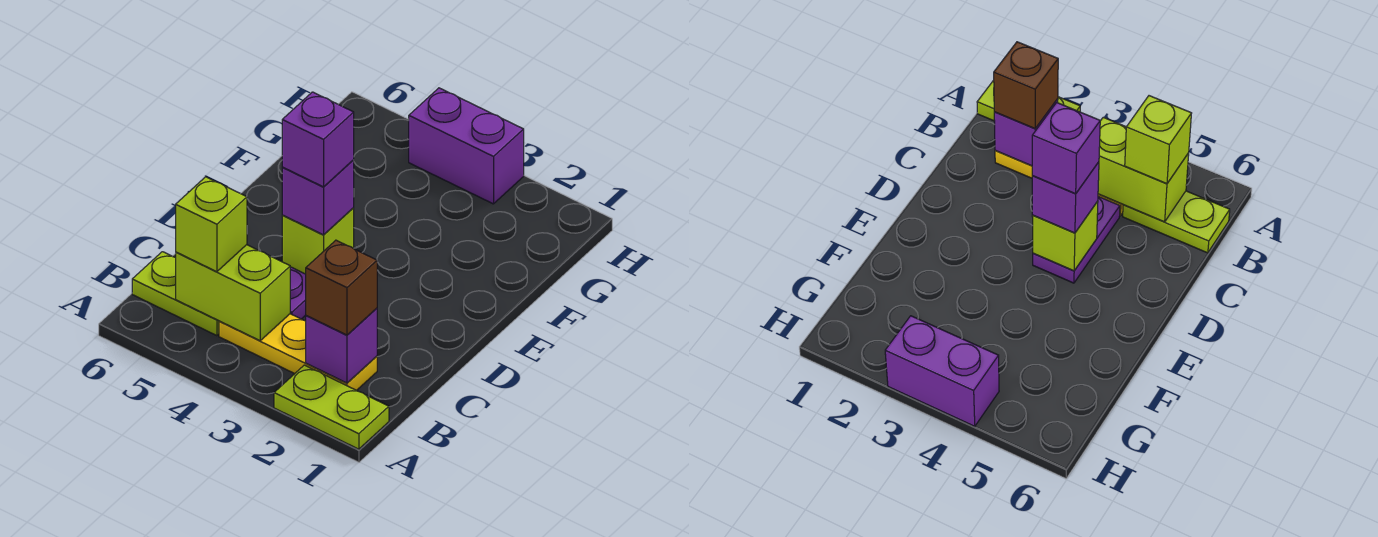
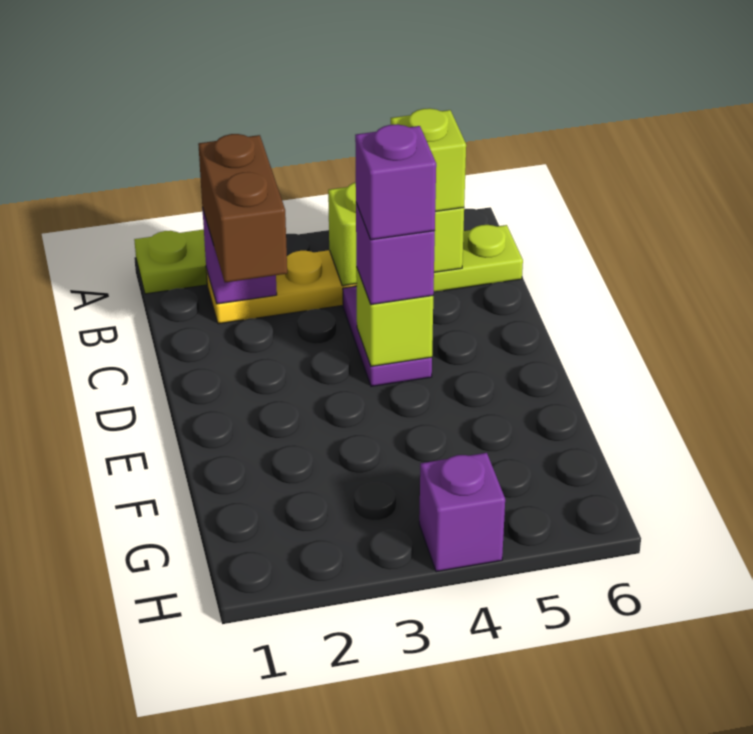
brown brick B2 level 3 -> brown brick B2:C2 level 3
purple brick H3:H4 level 1 -> purple brick H4 level 1

